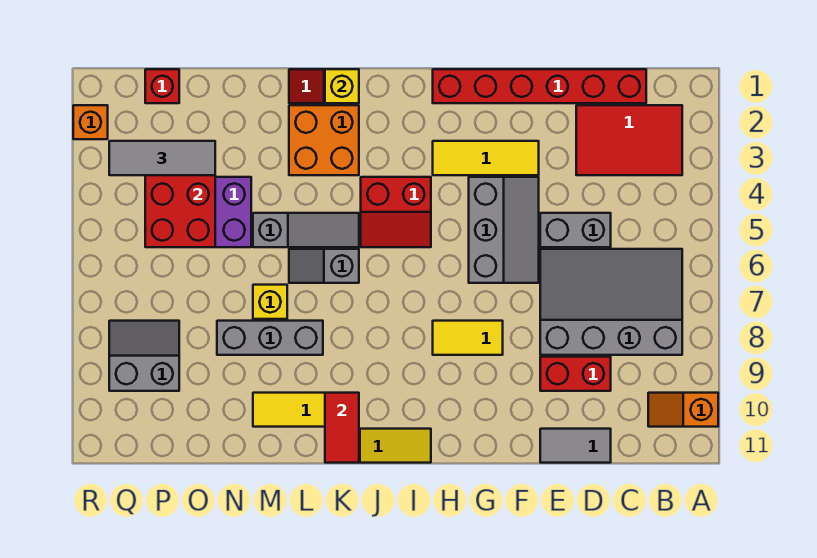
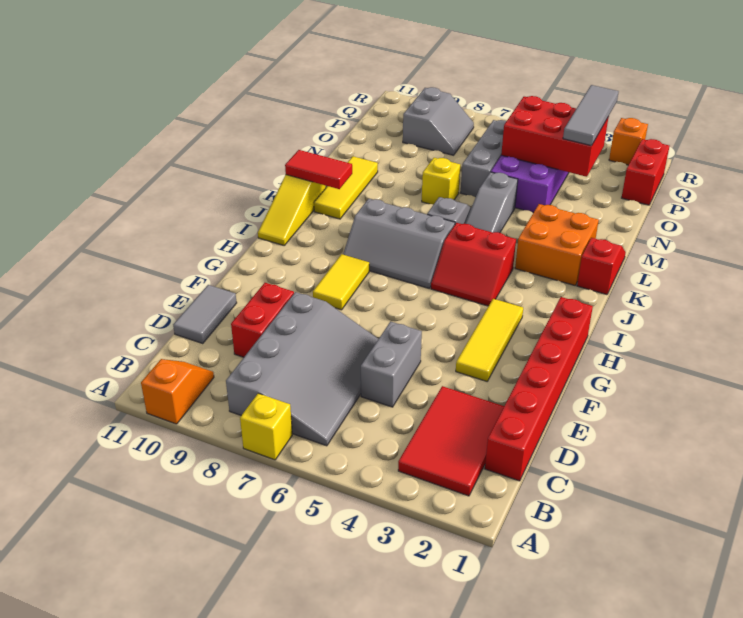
grey slope F4:G6 level 1 top G -> grey slope I6:J8 level 1 top J
red slope I4:J5 level 1 top 4 -> red slope I4:J5 level 1 top J
yellow brick K1 level 2 -> yellow brick A7 level 1
grey brick L8:N8 level 1 -> grey brick N6:P6 level 1
red brick P1 level 1 -> red brick P1:Q1 level 1

